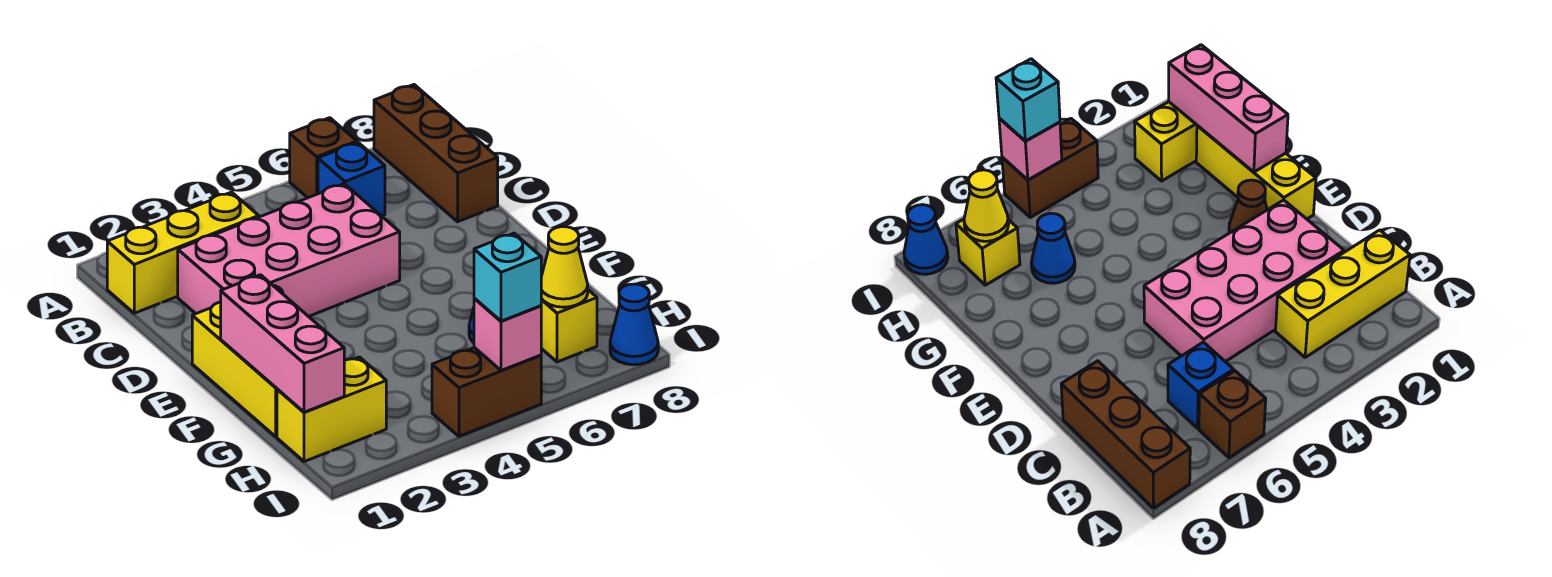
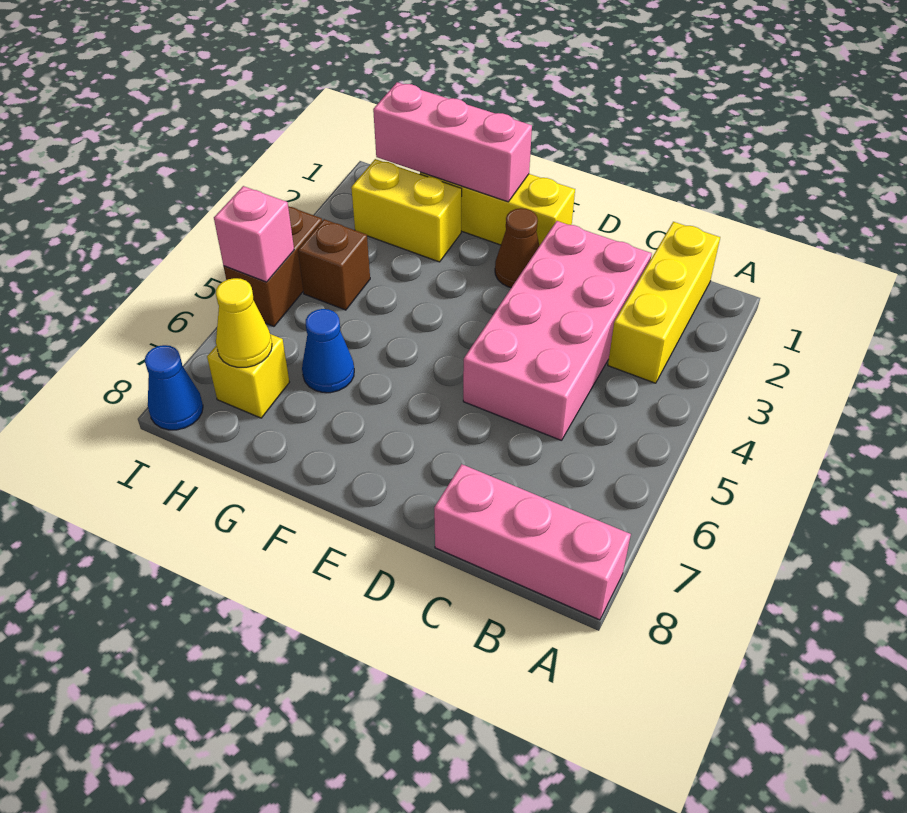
brown brick A6 level 1 -> brown brick H4 level 1
brown brick A8:C8 level 1 -> pink brick A8:C8 level 1
blue brick B6 level 1 -> none
yellow brick H1:H2 level 1 -> yellow brick G2:H2 level 1
cyan brick I5 level 3 -> none

